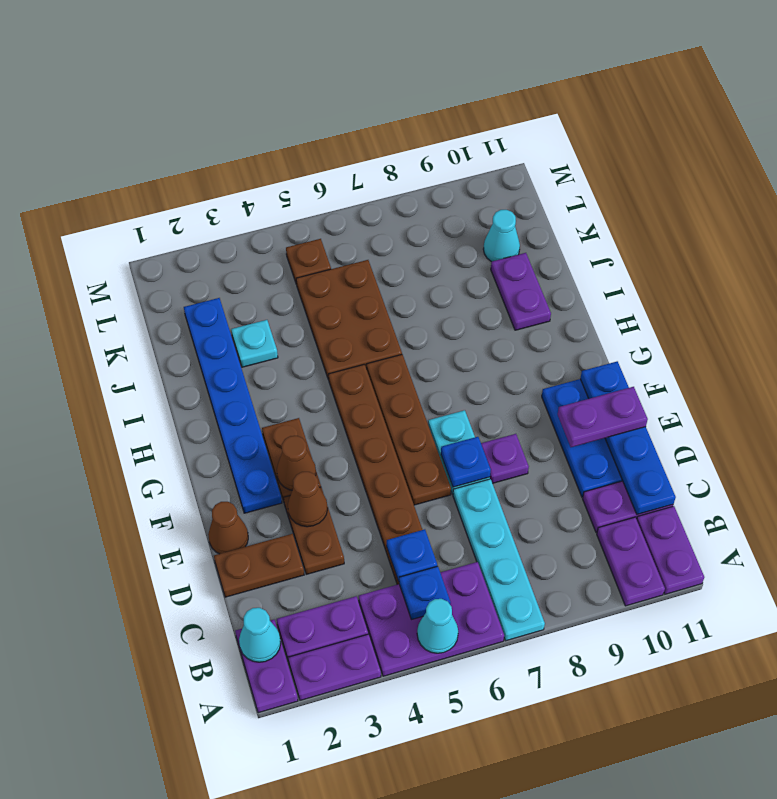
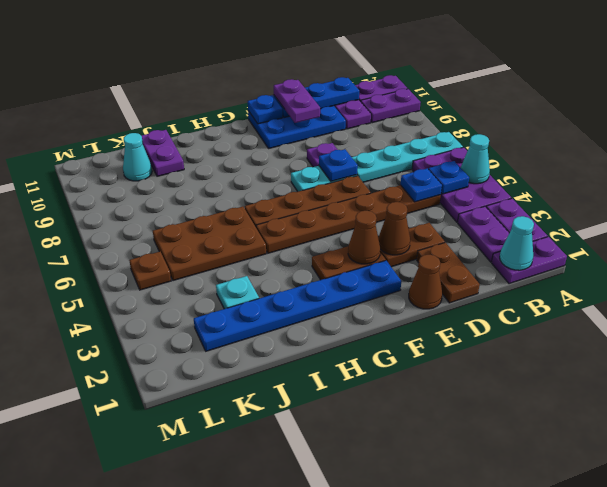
purple plate I10:J10 level 1 -> purple plate J10:J11 level 1

